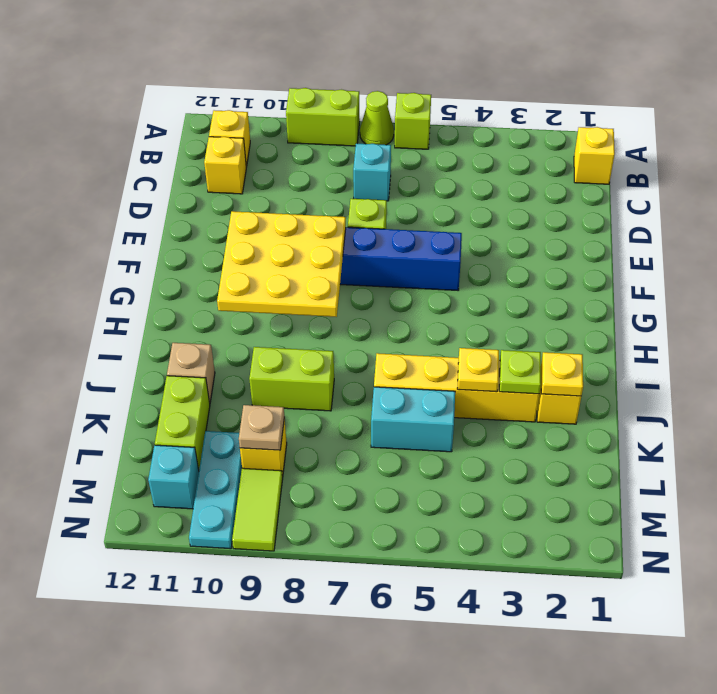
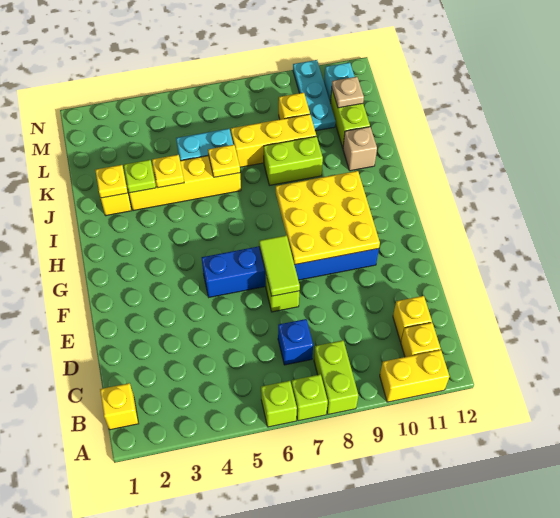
lime cone A7 level 1 -> lime brick A7 level 1
lime brick A8:A9 level 1 -> lime brick A8:B8 level 1
none -> yellow brick A10:A11 level 1
cyan brick C7 level 1 -> blue brick C7 level 1
none -> yellow plate J6 level 2
none -> yellow brick K7:K9 level 1
tan plate L9 level 2 -> tan plate L11 level 2
lime tile M9:N9 level 1 -> lime tile E7:F7 level 2

